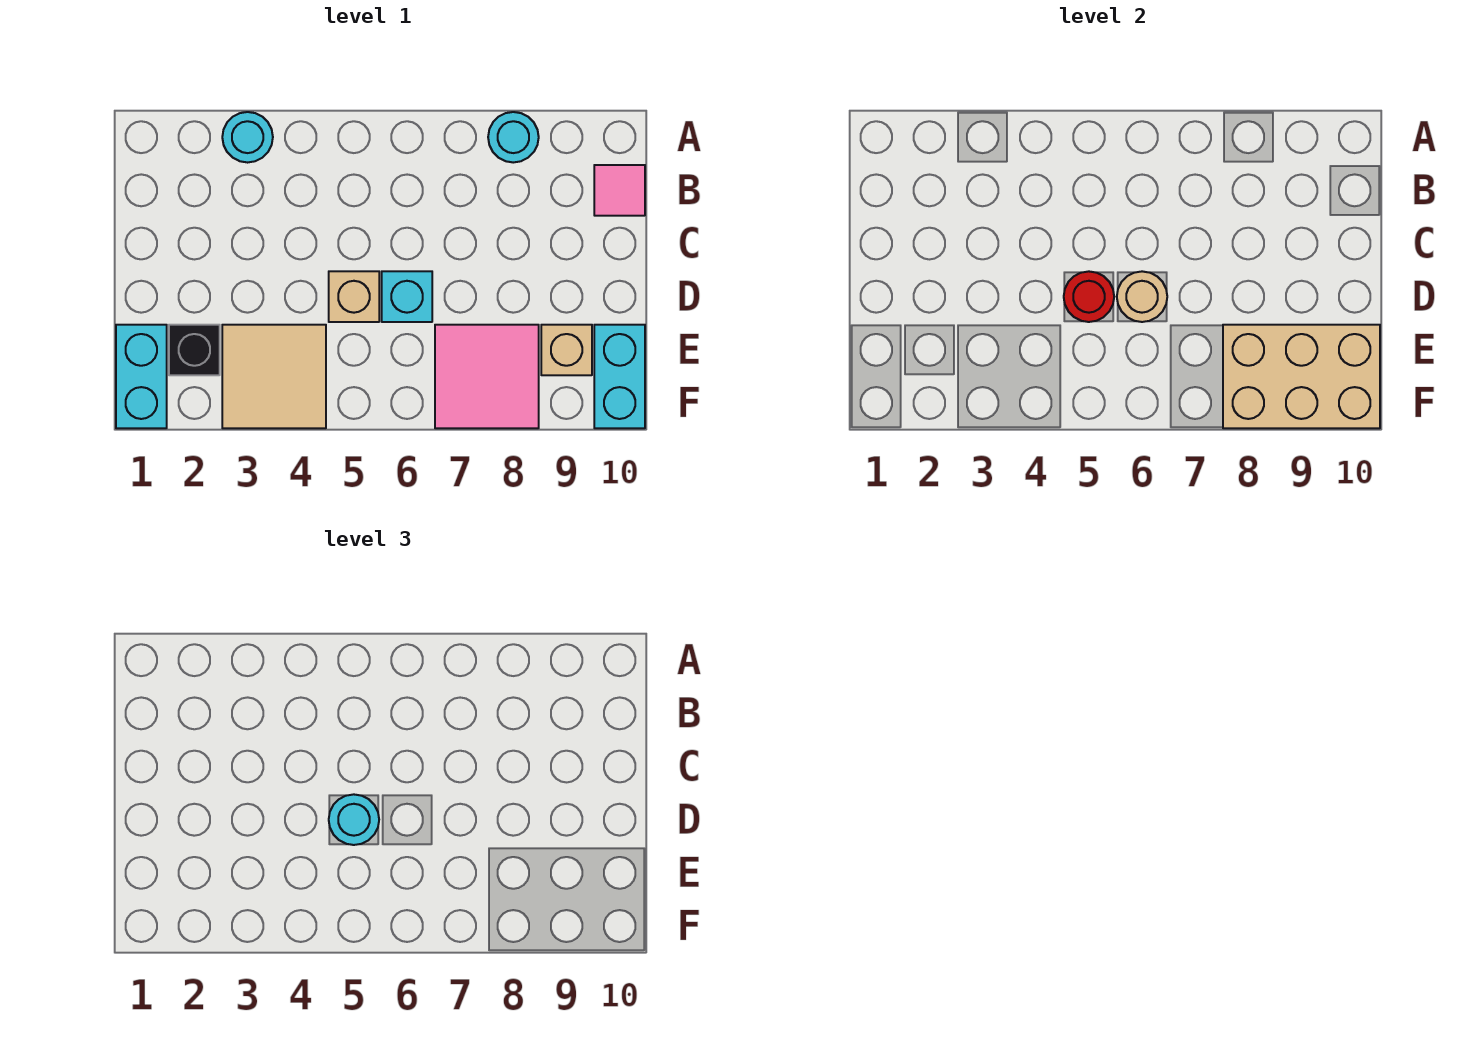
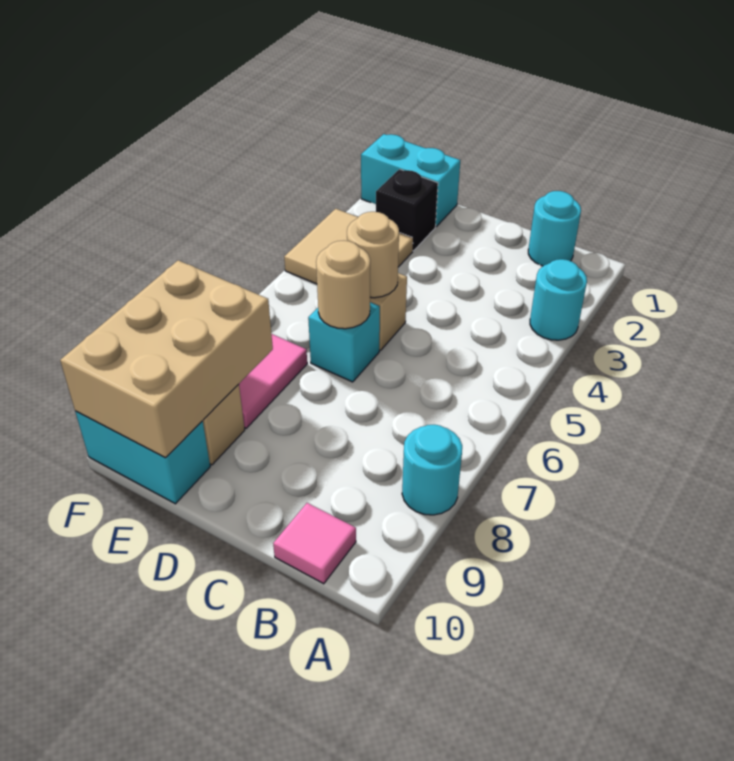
red round brick D5 level 2 -> tan round brick D5 level 2
cyan round brick D5 level 3 -> cyan round brick B1 level 1

